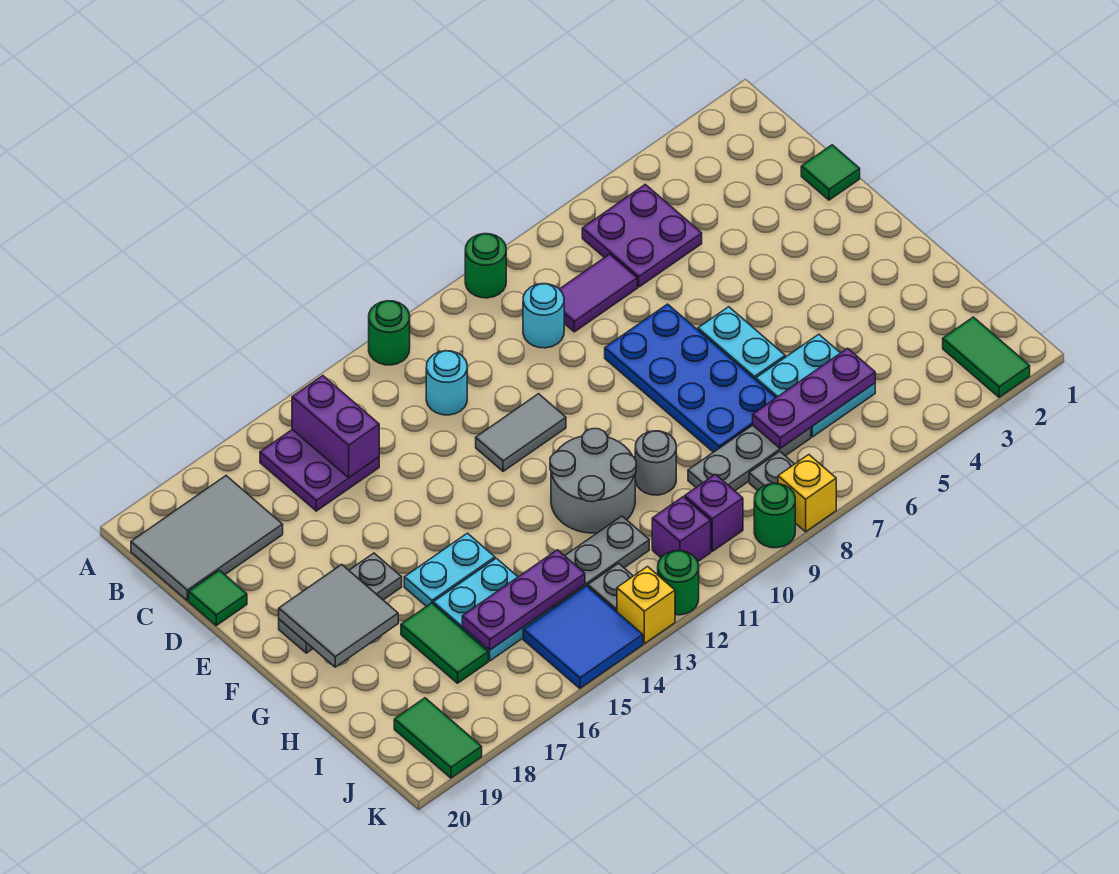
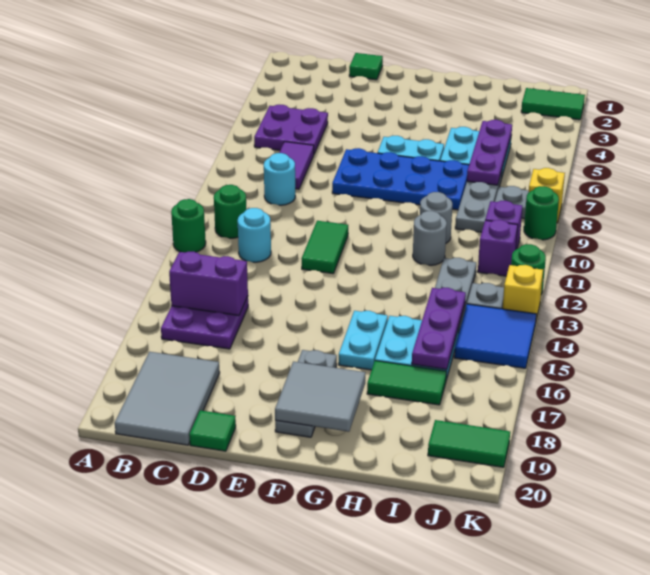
green round brick A9 level 1 -> green round brick B11 level 1
grey tile E11:E12 level 1 -> green tile E11:E12 level 1
grey round brick G11:H12 level 1 -> grey round brick H11 level 1

